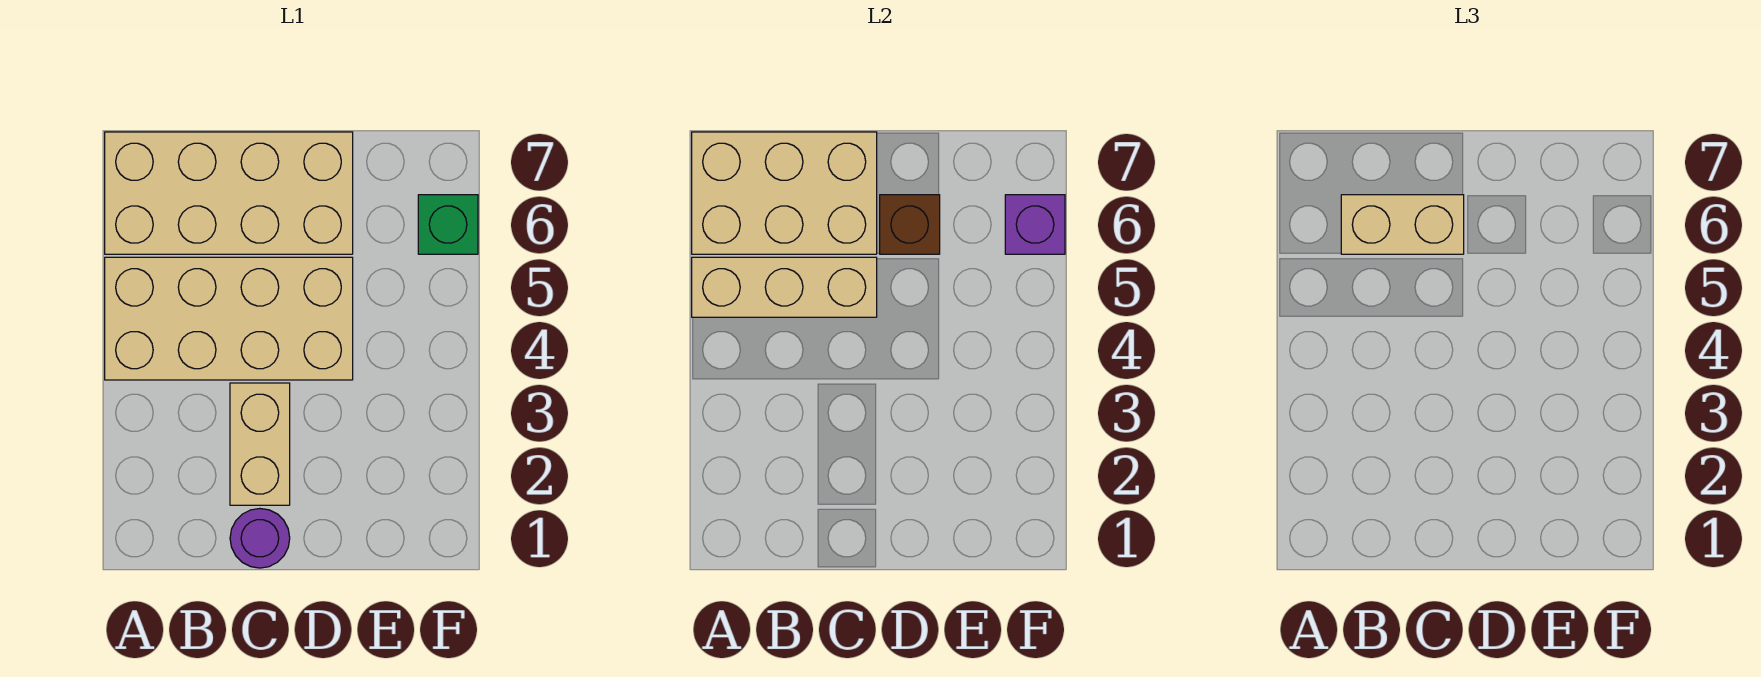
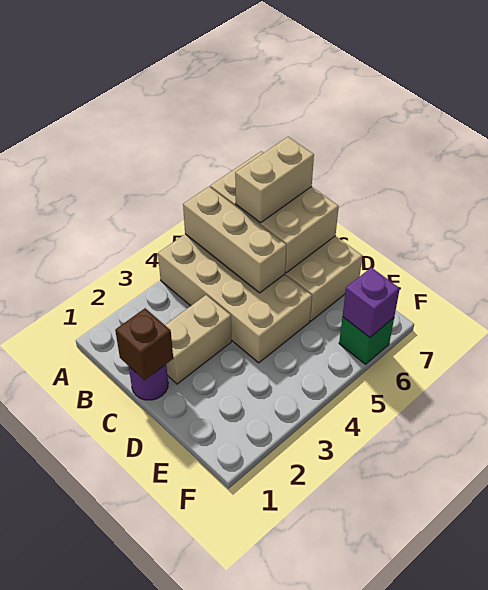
tan brick B6:C6 level 3 -> tan brick B6:B7 level 3
brown brick D6 level 2 -> brown brick C1 level 2

